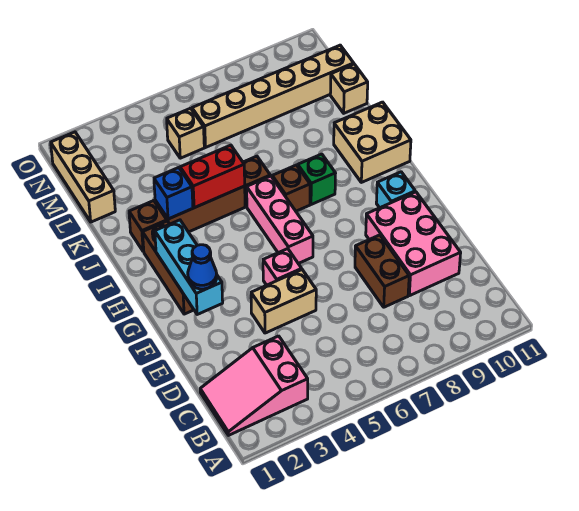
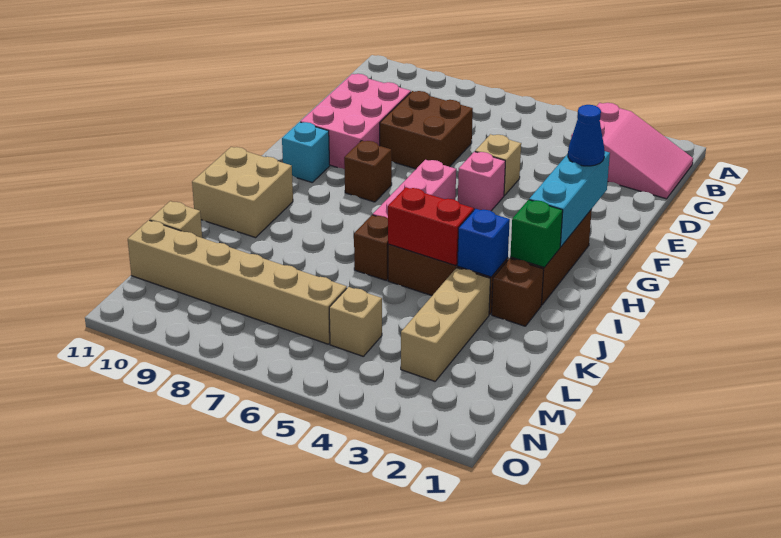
brown brick D8:E8 level 1 -> brown brick D7:E8 level 1
tan brick E4:E5 level 1 -> tan brick E5 level 1
brown brick I7 level 1 -> brown brick G8 level 1
green brick I8 level 1 -> green brick I2 level 2
tan brick L1:N1 level 1 -> tan brick K3:M3 level 1

